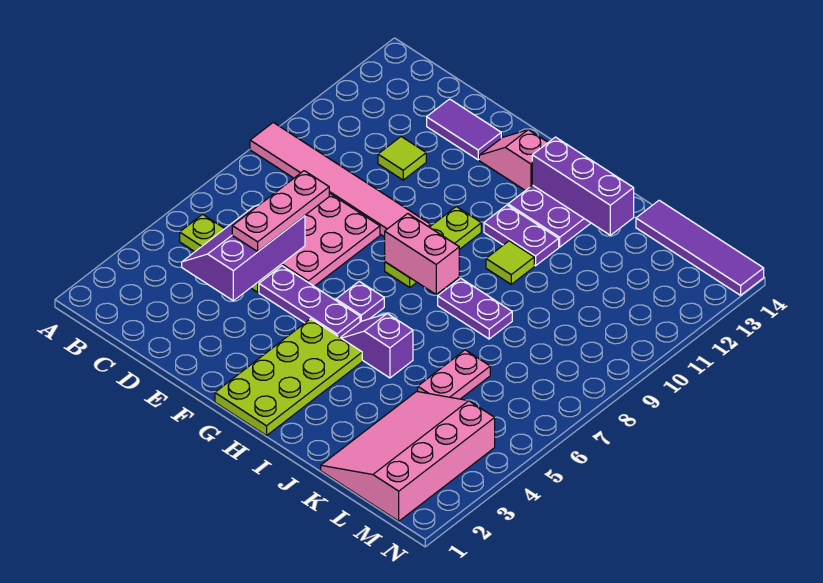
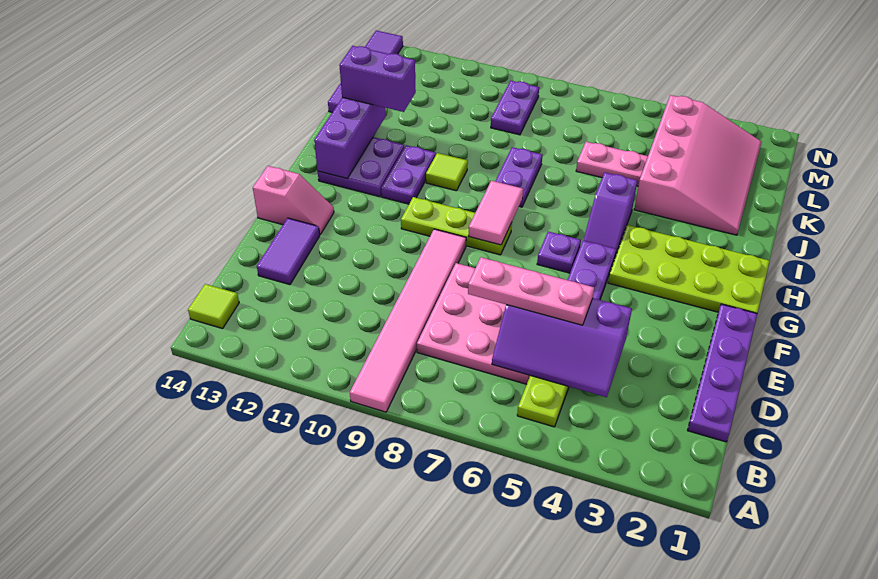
none -> purple plate C1:F1 level 1
lime tile D11 level 1 -> lime tile B14 level 1
pink slope F13:G13 level 1 top G -> pink slope F13:F14 level 1 top 14
pink brick G8:H8 level 2 -> pink tile G8:H8 level 2
none -> purple brick J12:J13 level 3
pink slope K1:M4 level 1 top M -> pink slope J2:M4 level 1 top 4
none -> purple plate L9:M9 level 1

